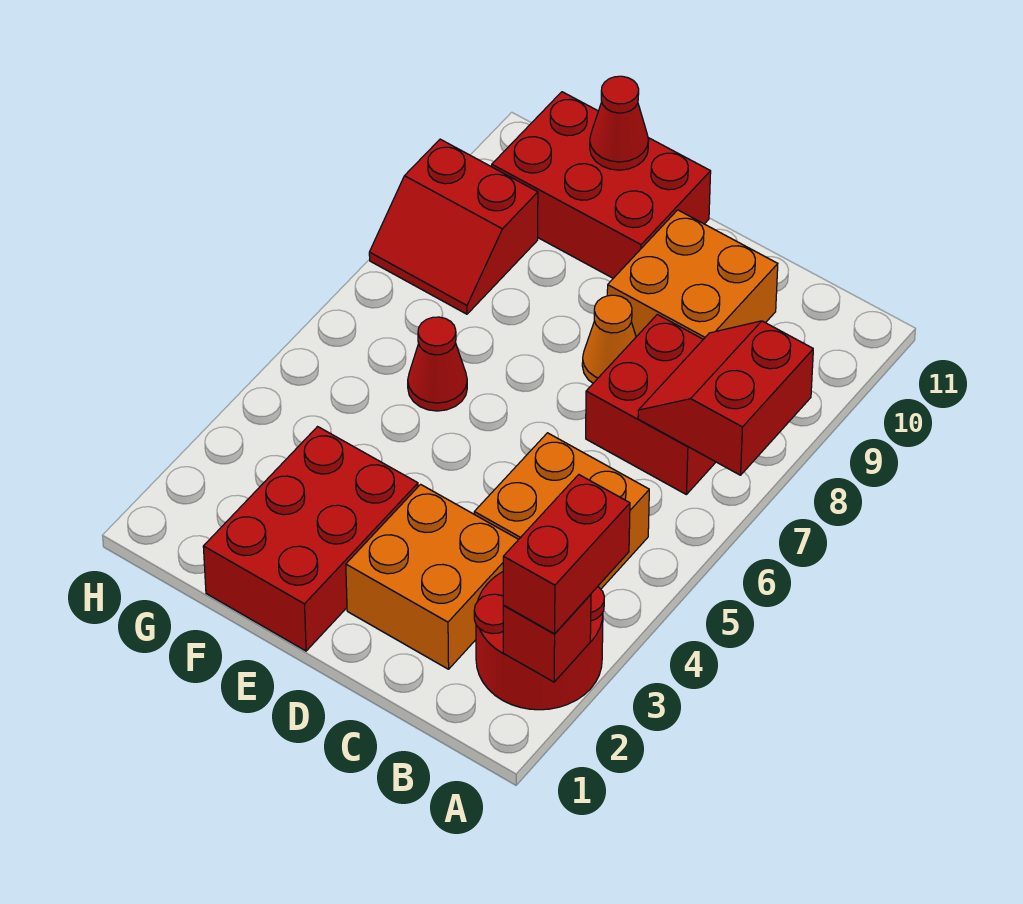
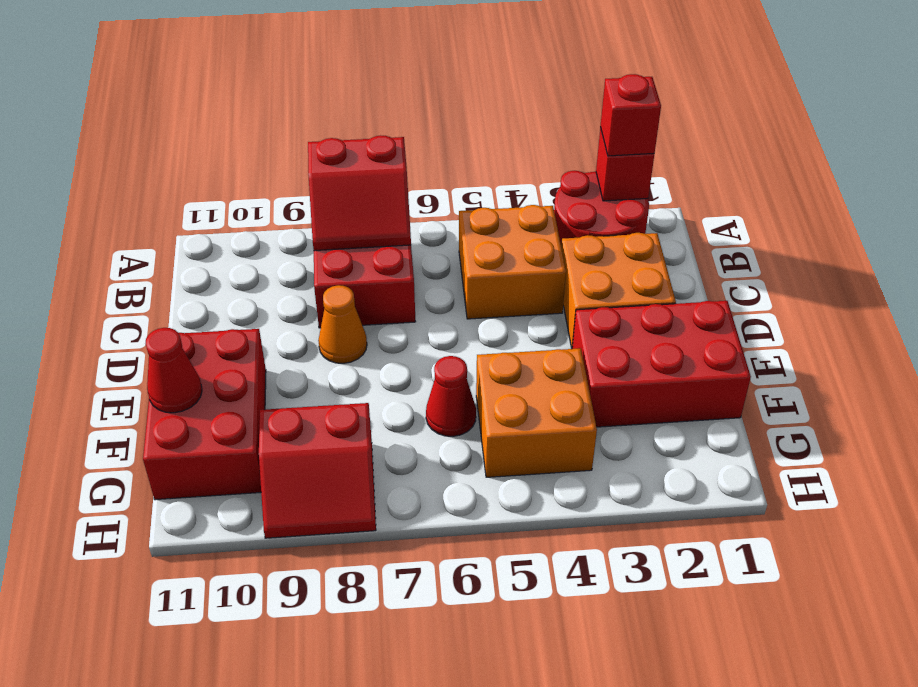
red brick A2:A3 level 3 -> red brick A2 level 3
orange brick C9:D10 level 1 -> orange brick F4:G5 level 1
red slope G8:H9 level 1 top 9 -> red slope G8:H9 level 1 top G

